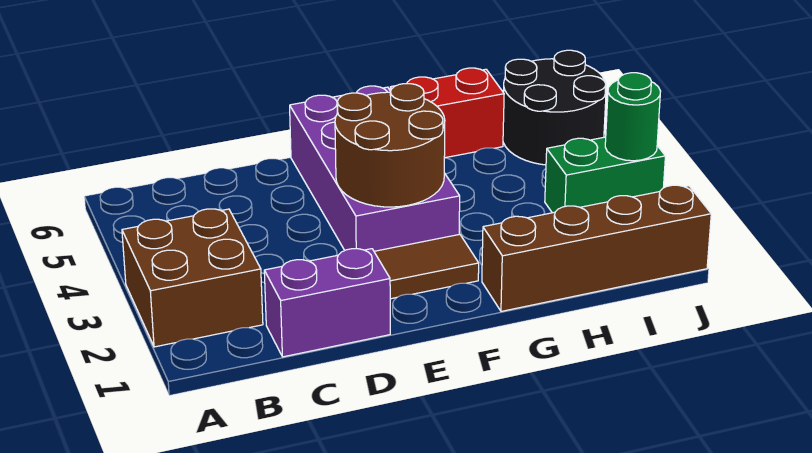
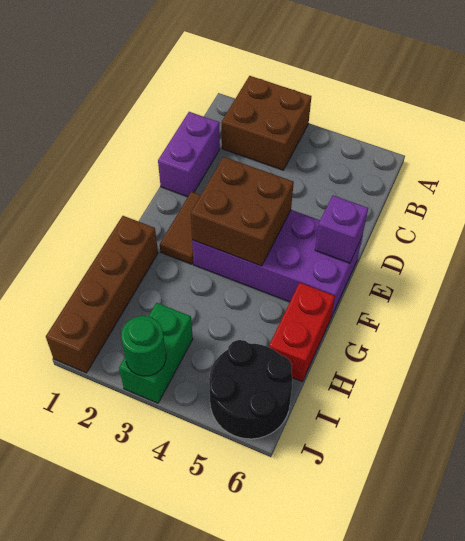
brown round brick E3:F4 level 2 -> brown brick E3:F4 level 2
none -> purple brick E6 level 2

